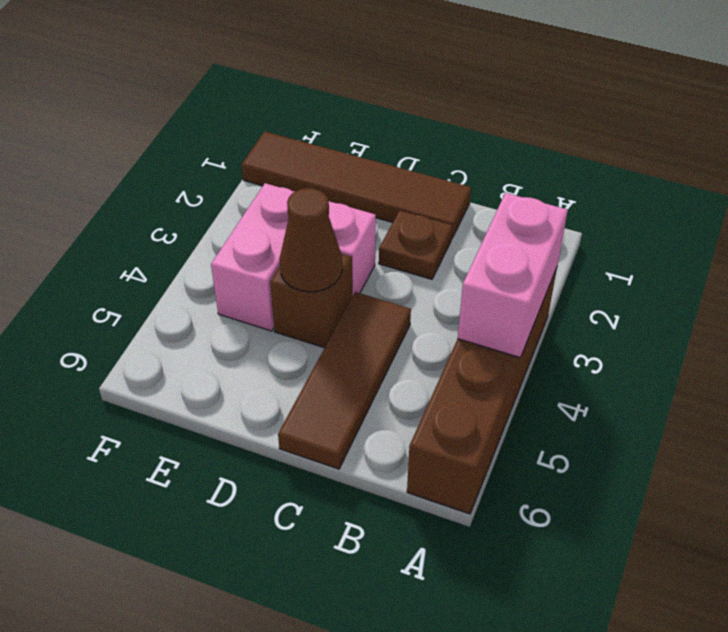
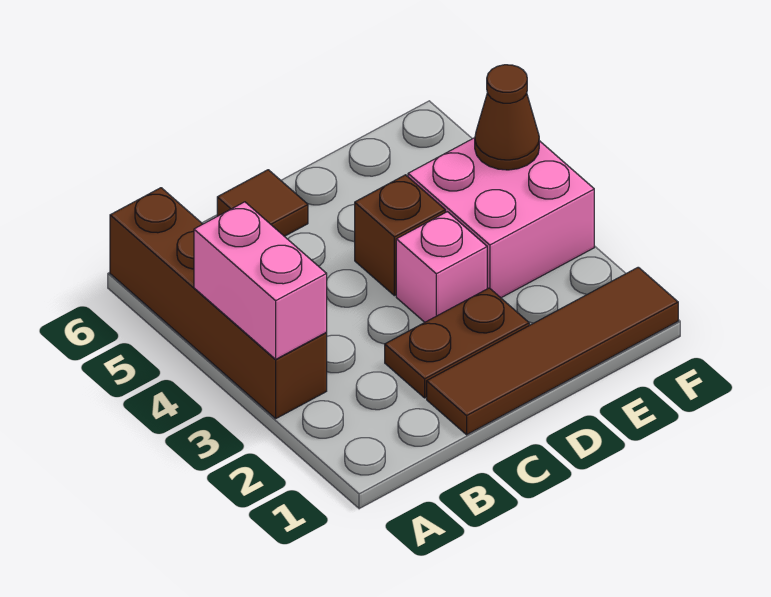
brown plate C2 level 1 -> brown plate C2:D2 level 1
brown tile C4:C6 level 1 -> brown tile C6 level 1
brown cone D4 level 2 -> brown cone F4 level 2
pink brick E3:E4 level 1 -> pink brick E3:F4 level 1

